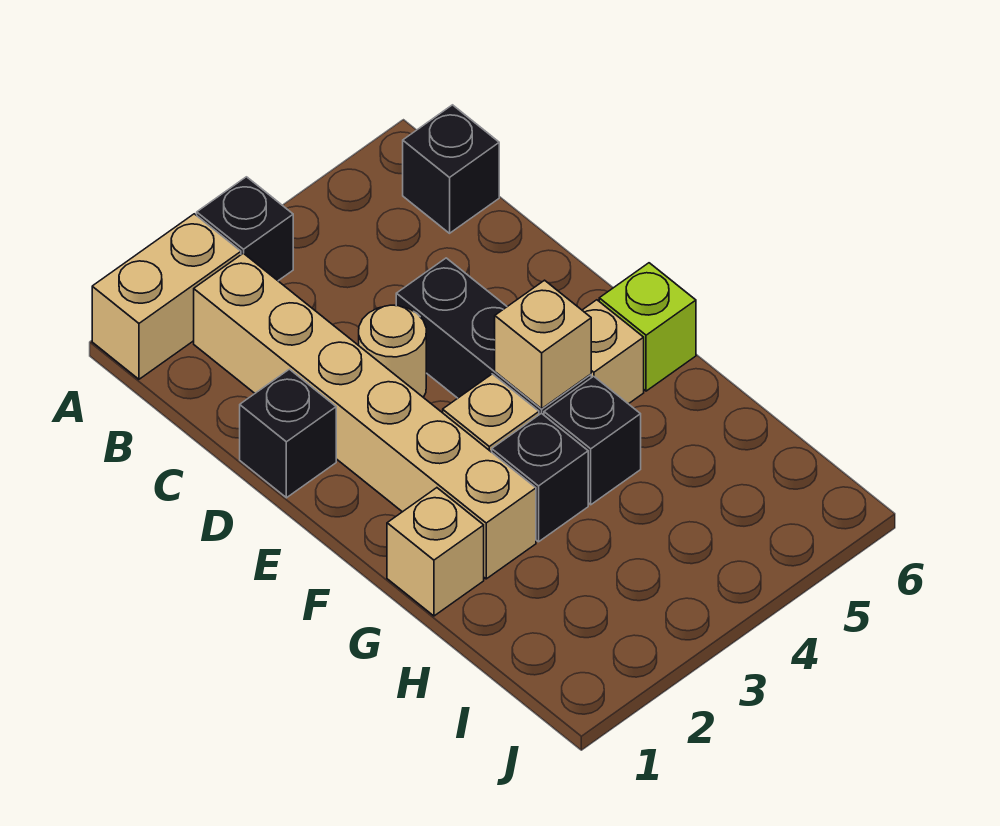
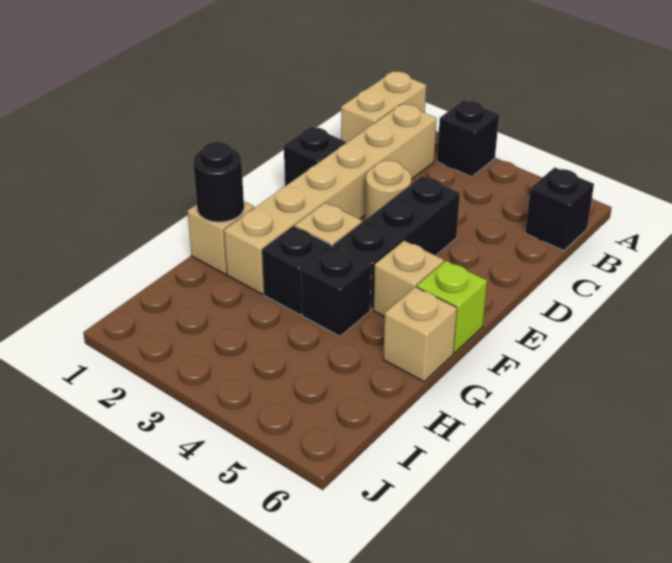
tan brick A1:A2 level 1 -> tan brick A1:B1 level 1
tan brick F4 level 2 -> tan brick G6 level 1
none -> black round brick G1 level 2

